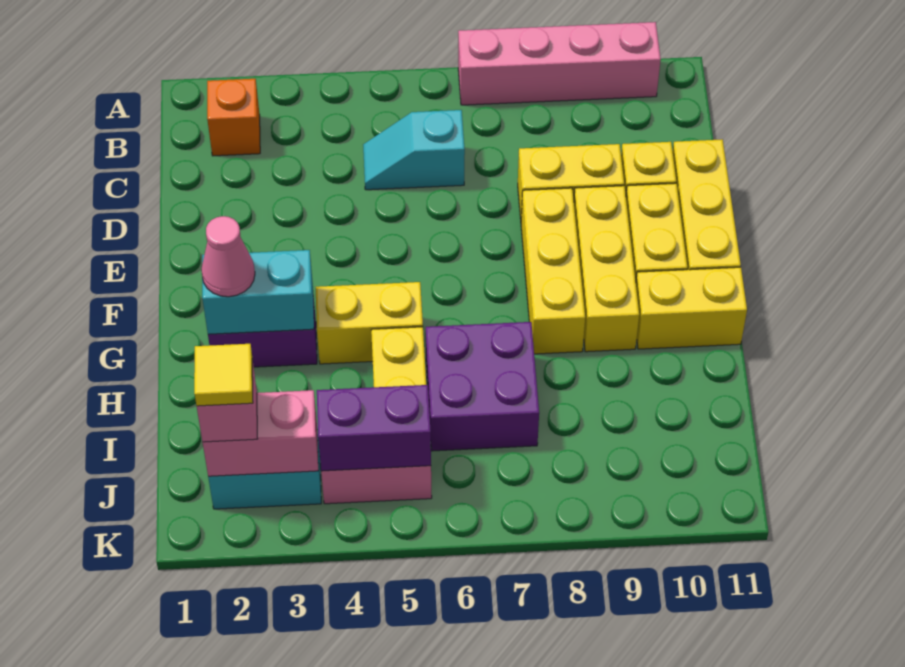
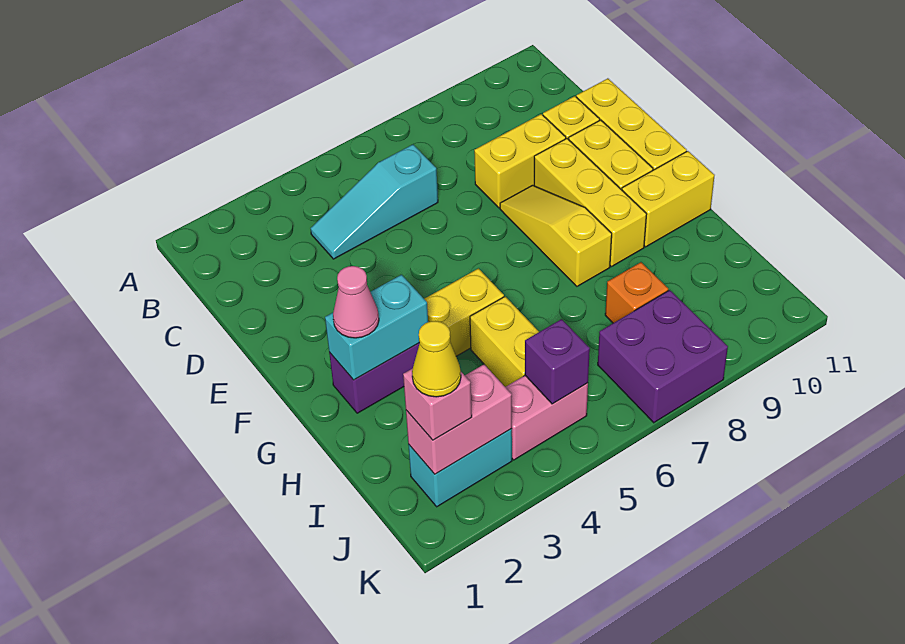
pink brick A7:A10 level 1 -> none
orange brick B2 level 1 -> orange brick I8 level 1
cyan slope C5:C6 level 1 top 6 -> cyan slope C4:C6 level 1 top 6
yellow brick E8:G8 level 1 -> yellow slope E8:G8 level 1 top G
purple brick H6:I7 level 1 -> purple brick J7:K8 level 1
yellow tile J2 level 4 -> yellow cone J2 level 4
purple brick J4:J5 level 2 -> purple brick J5 level 2

